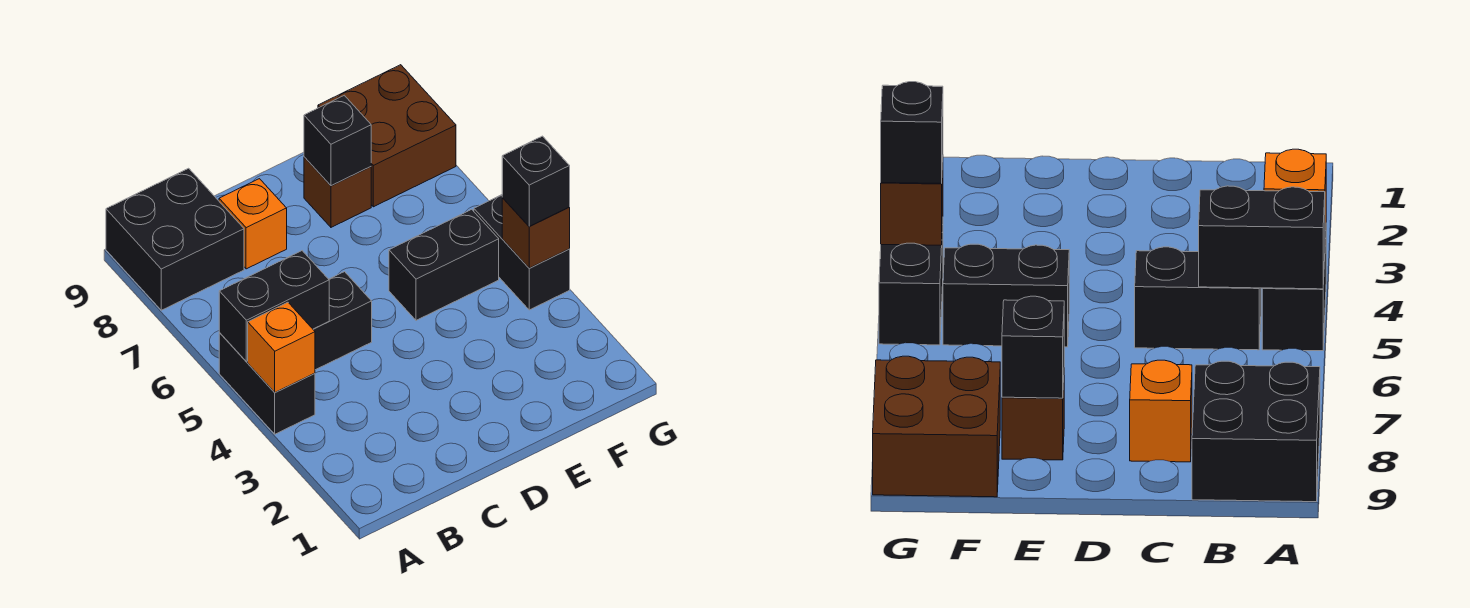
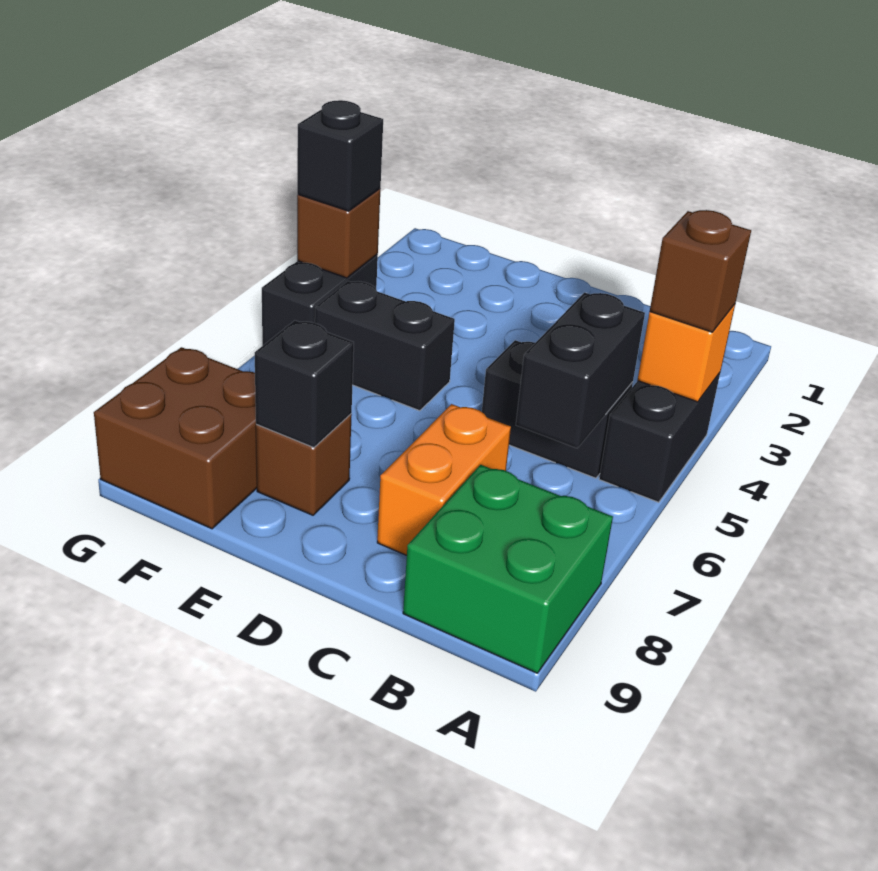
none -> brown brick A4 level 3
black brick A5:B5 level 2 -> black brick B5:B6 level 2
black brick A8:B9 level 1 -> green brick A8:B9 level 1
orange brick C8 level 1 -> orange brick C7:C8 level 1

